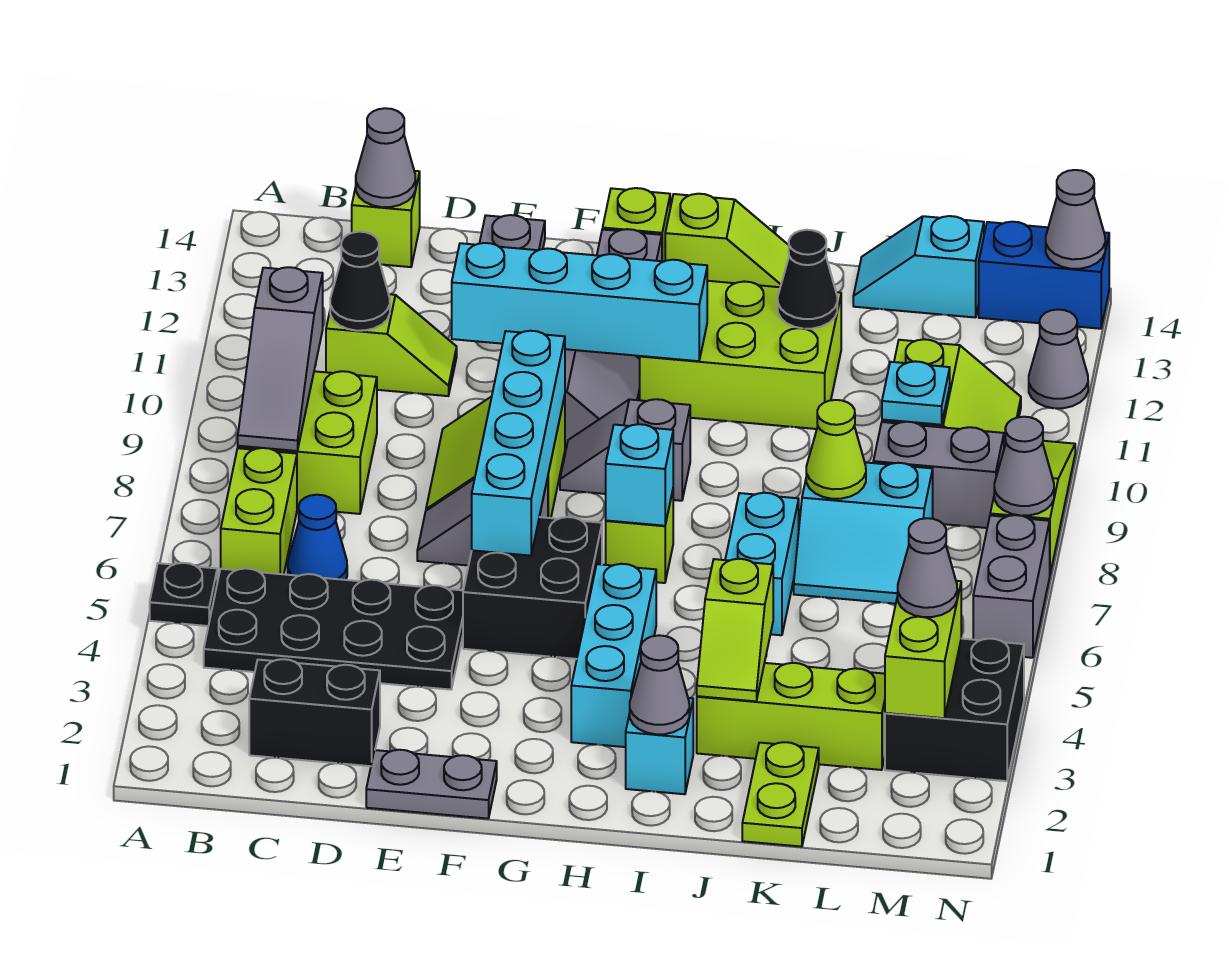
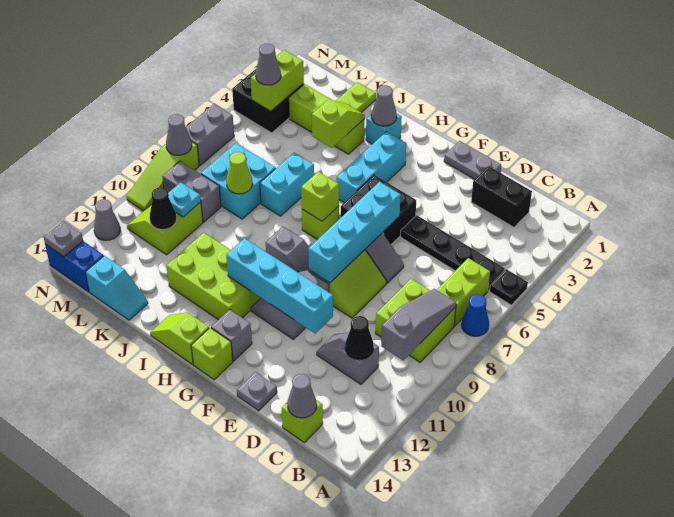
black plate B4:E5 level 1 -> black plate B5:E5 level 1
blue cone C6 level 1 -> blue cone A7 level 1
lime slope C11:D11 level 1 top C -> grey slope C11:D11 level 1 top C
cyan brick H7 level 2 -> lime brick H7 level 2
black cone J12 level 2 -> black cone L11 level 2
cyan slope K7:L8 level 1 top 8 -> cyan brick K7:L8 level 1
grey cone N14 level 2 -> grey plate N14 level 2

